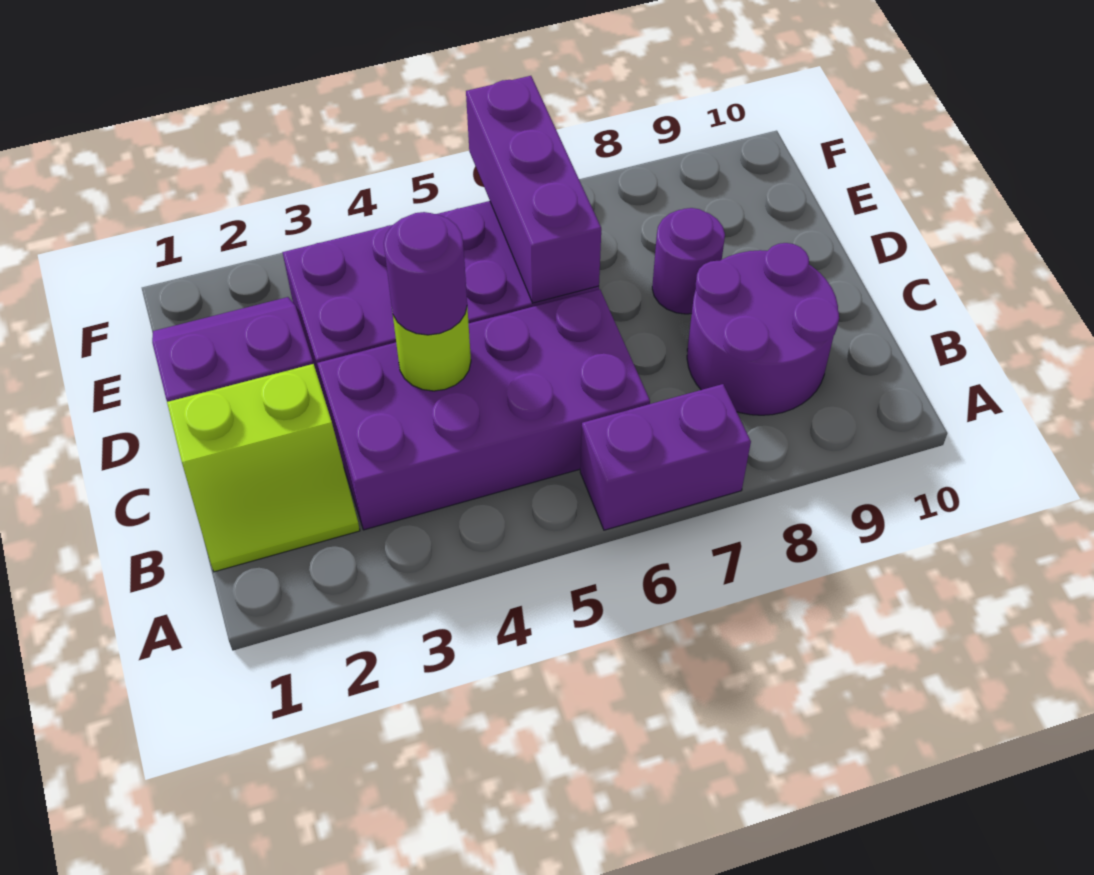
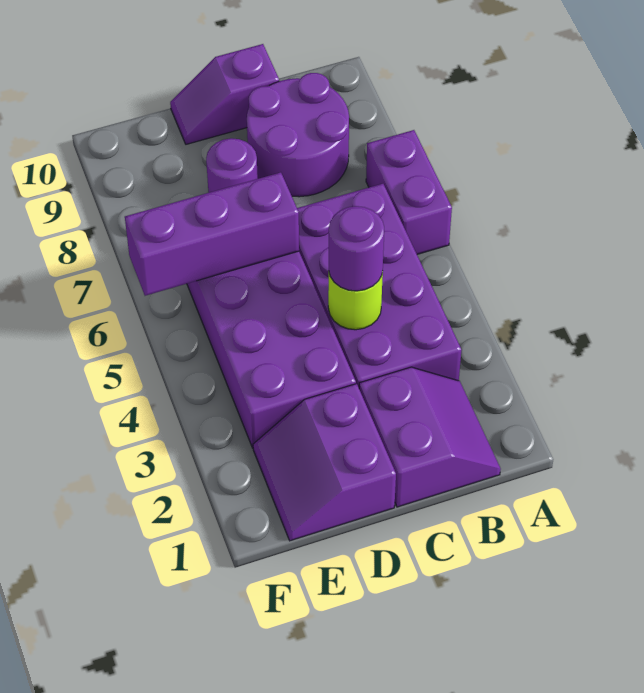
lime slope B1:C2 level 1 top C -> purple slope B1:C2 level 1 top C
none -> purple slope C10:D10 level 1 top C

